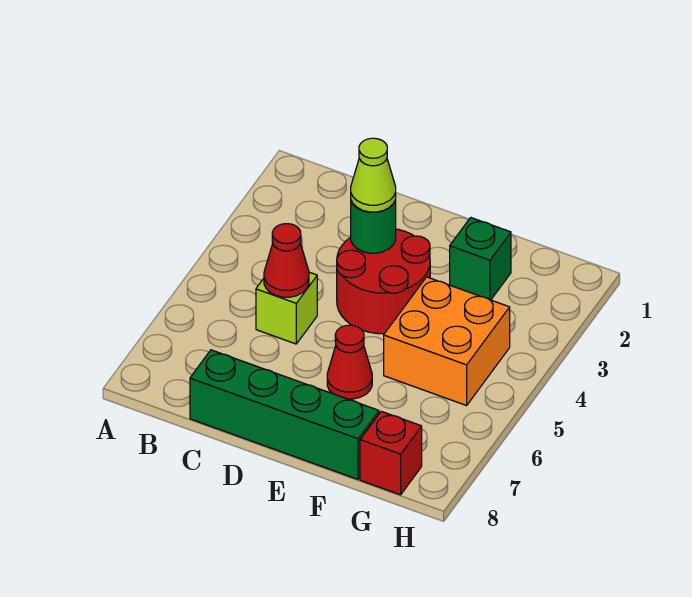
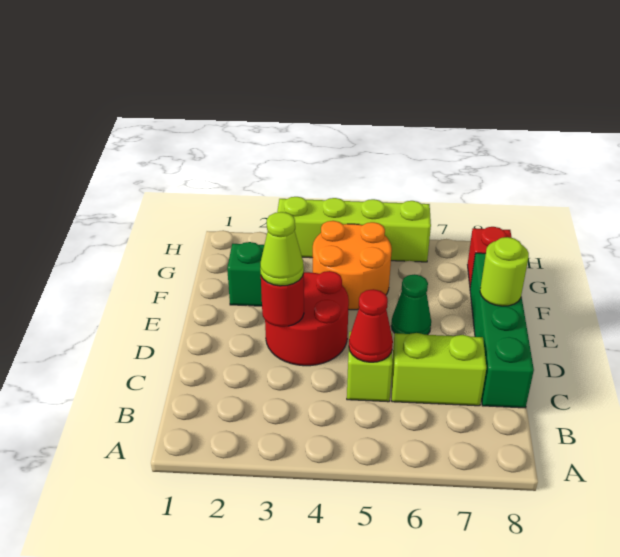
none -> lime brick C6:C7 level 1
green round brick D3 level 2 -> red round brick D3 level 2
red cone E6 level 1 -> green cone E6 level 1
none -> lime round brick E8 level 2
orange brick F4:G5 level 1 -> orange round brick F4:G5 level 1
none -> lime brick H3:H6 level 1

